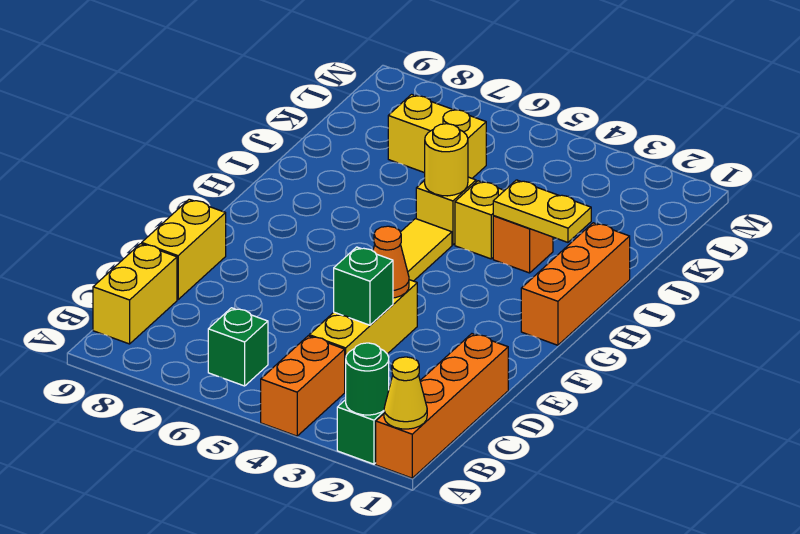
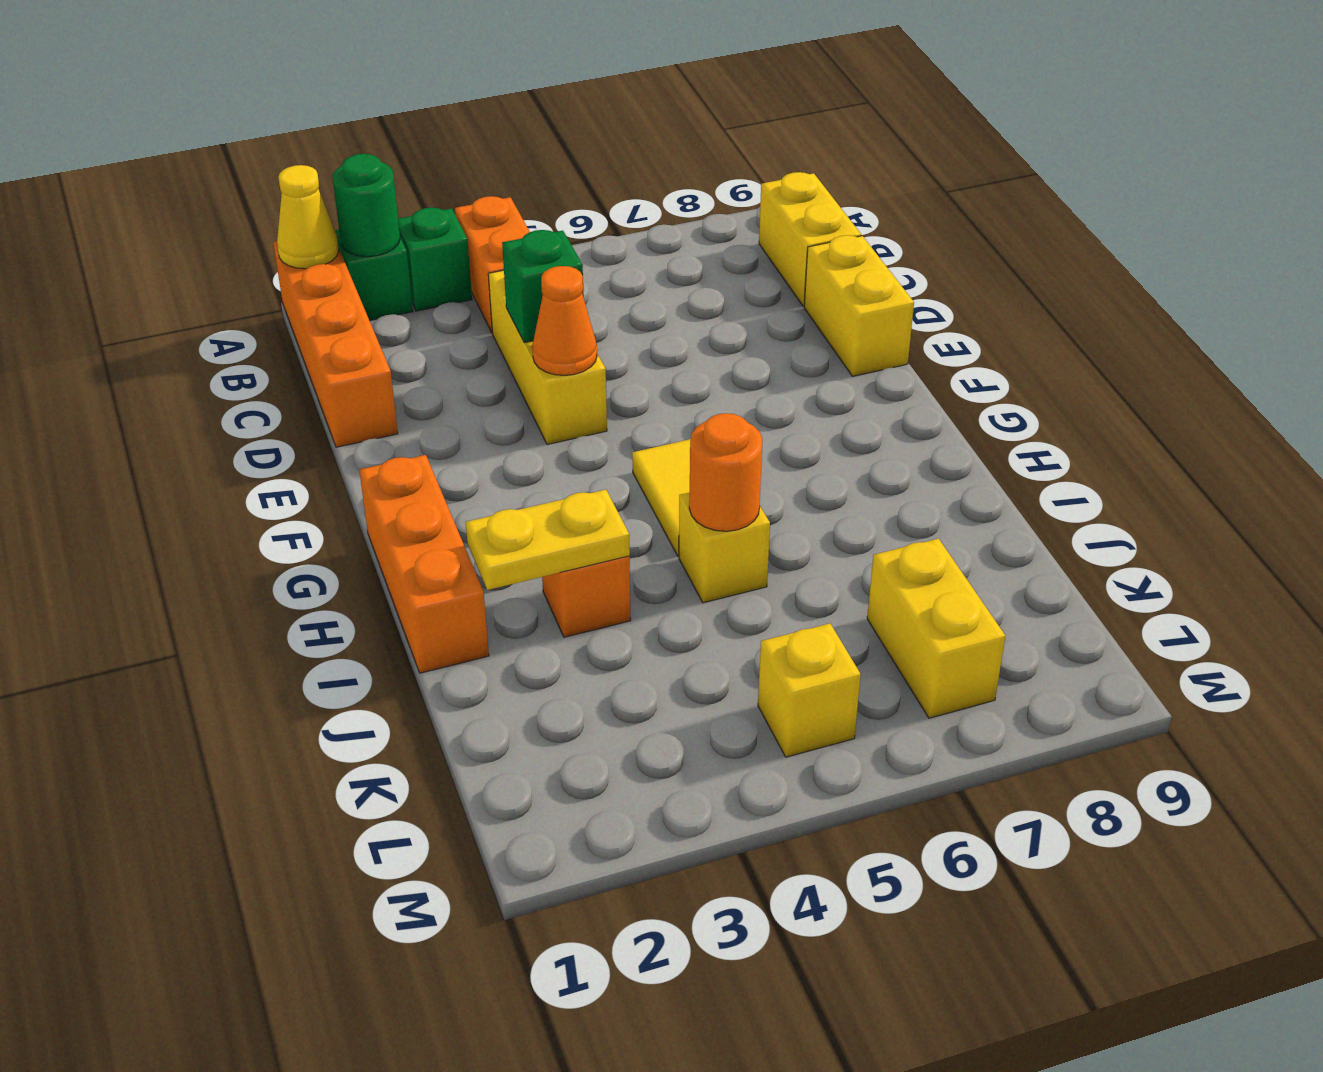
green brick B6 level 1 -> green brick A3 level 1
yellow brick I4 level 1 -> yellow brick L5 level 1
yellow round brick I5 level 2 -> orange round brick I5 level 2
yellow brick K6:K7 level 1 -> yellow brick K7:L7 level 1

